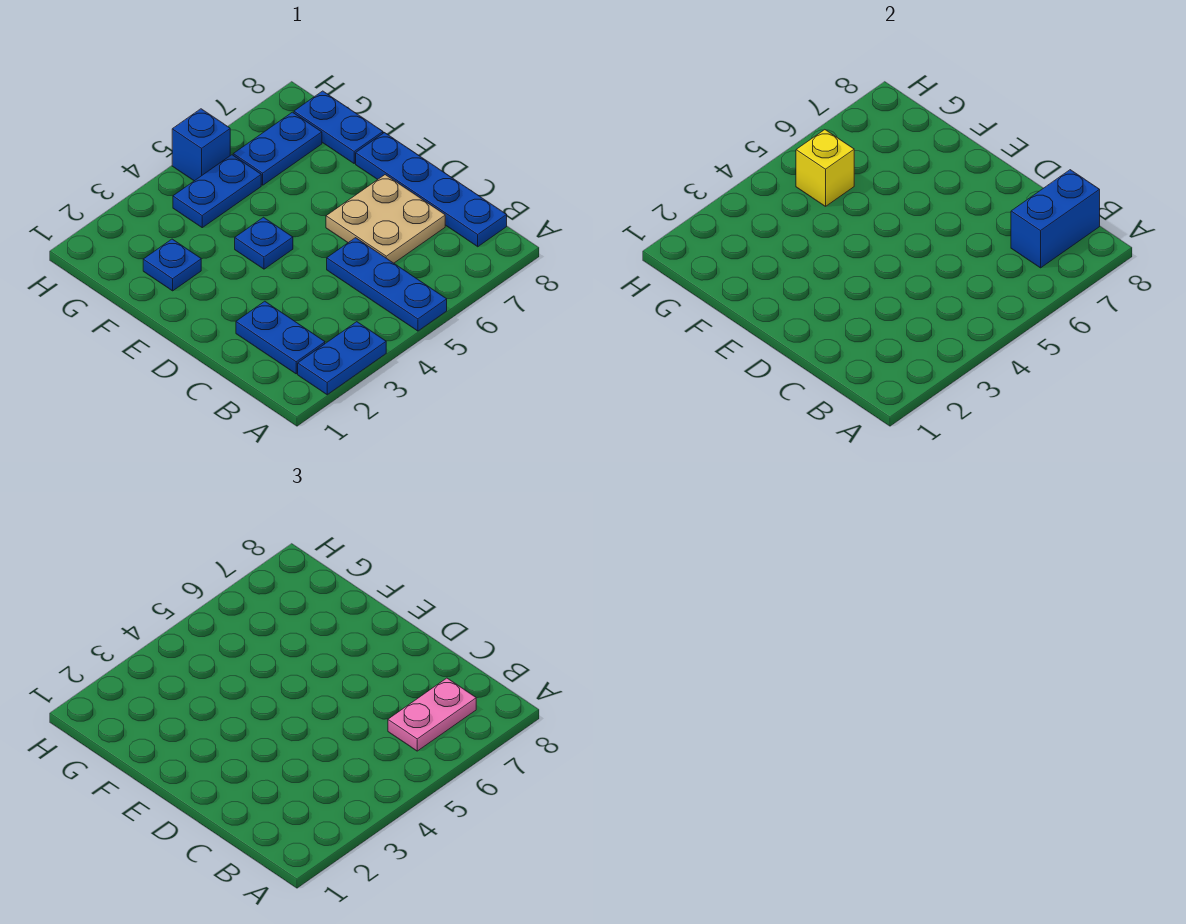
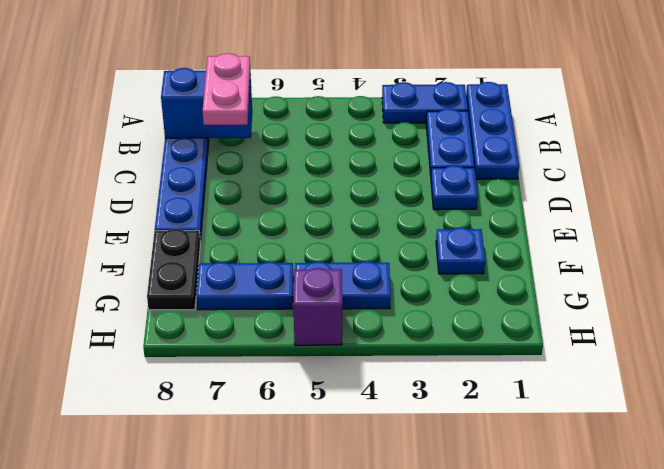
blue plate A5:C5 level 1 -> blue plate A1:C1 level 1
pink plate B6:B7 level 3 -> pink plate B7:C7 level 3
tan plate C6:D7 level 1 -> none
blue plate E4 level 1 -> blue plate D2 level 1
blue plate F8:G8 level 1 -> black plate F8:G8 level 1
yellow brick G5 level 2 -> none
blue brick H5 level 1 -> purple brick H5 level 1

